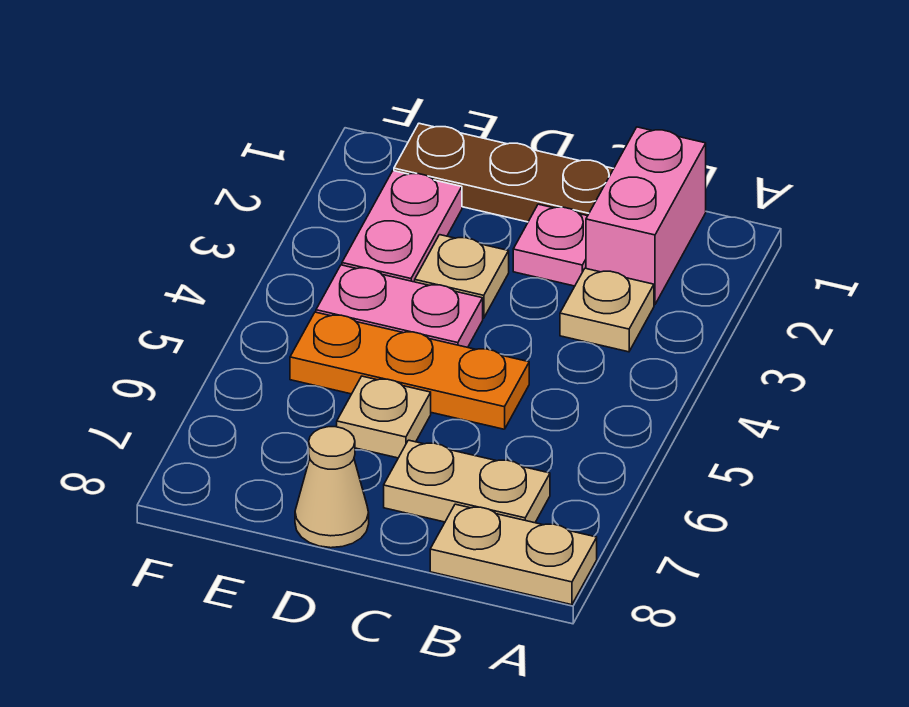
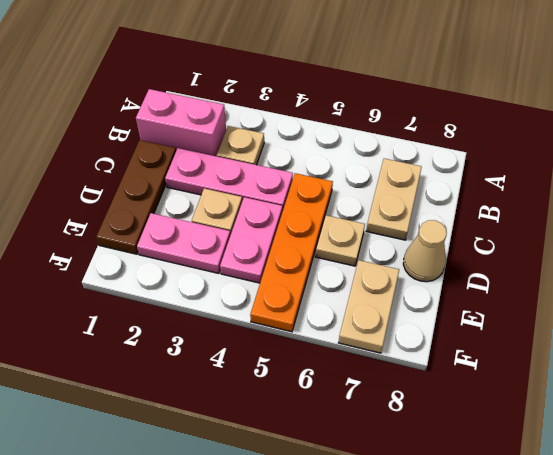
tan plate A8:B8 level 1 -> tan plate E7:F7 level 1
pink plate C2 level 1 -> pink plate C2:C4 level 1
orange plate C5:E5 level 1 -> orange plate C5:F5 level 1

